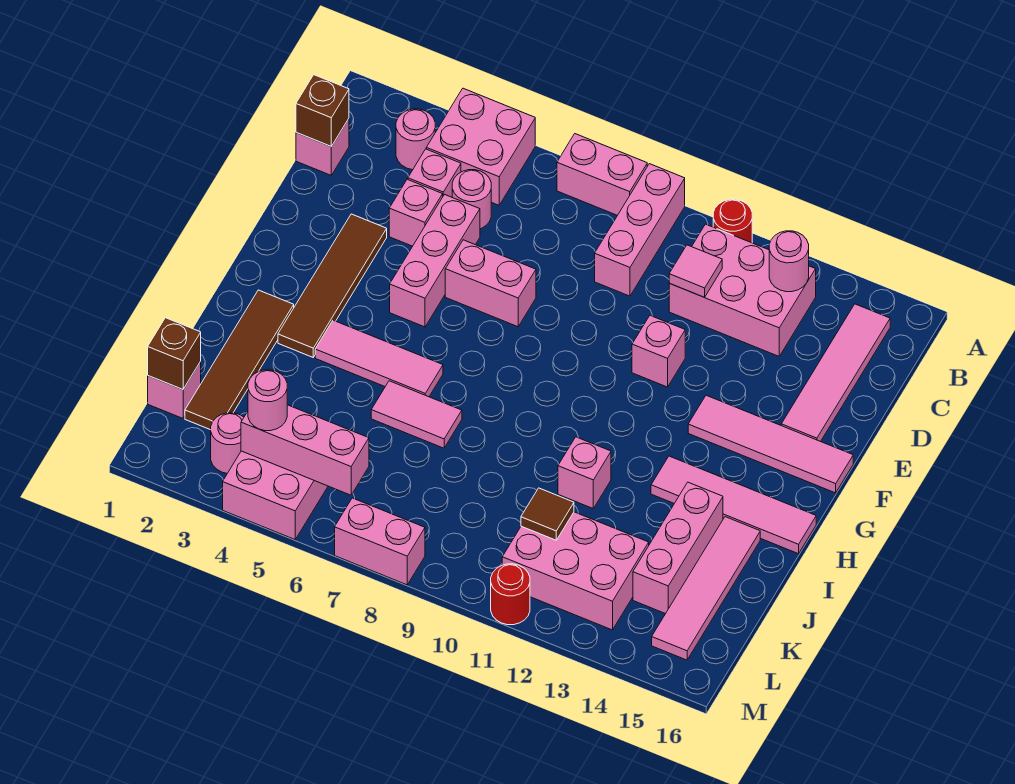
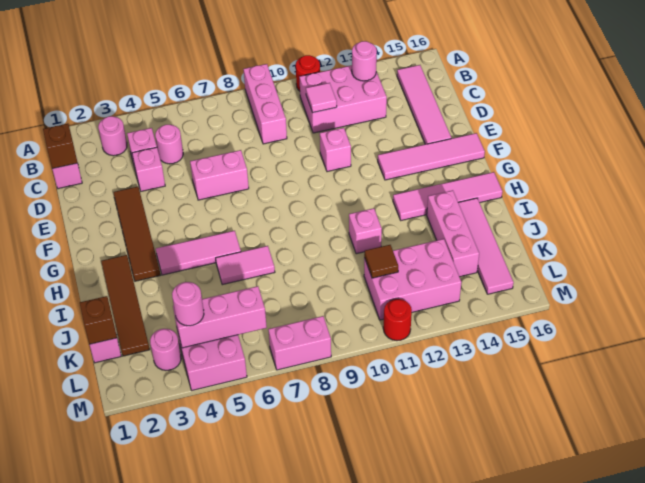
pink brick A4:B5 level 1 -> none
pink brick A7:A8 level 1 -> none
pink brick D5:F5 level 1 -> none

